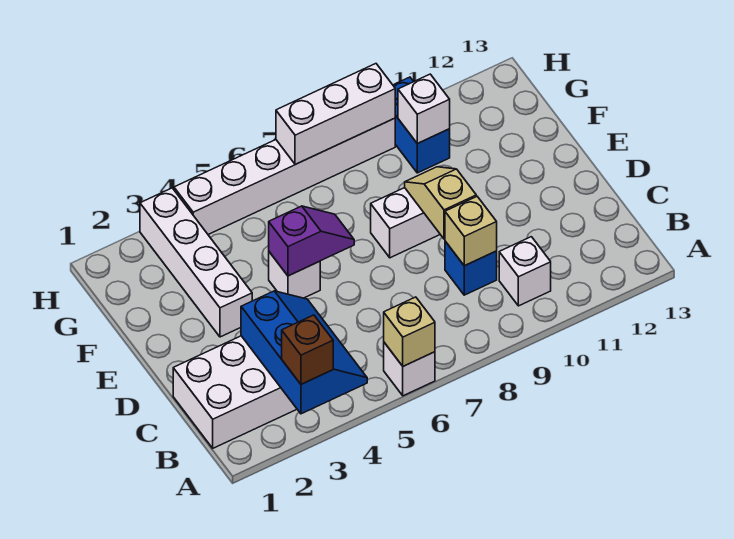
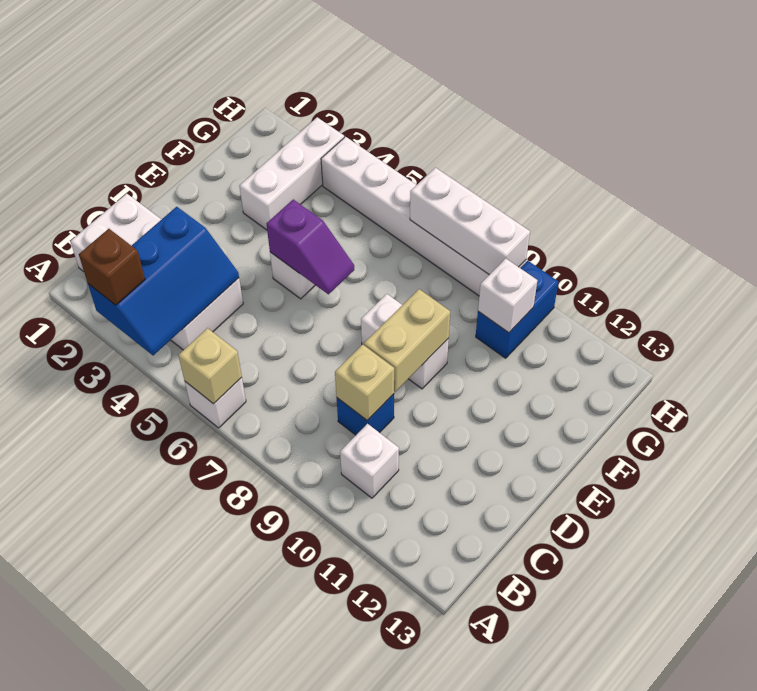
tan slope D9:E9 level 2 top D -> tan brick D9:E9 level 2
white brick E3:H3 level 1 -> white brick F3:H3 level 1

